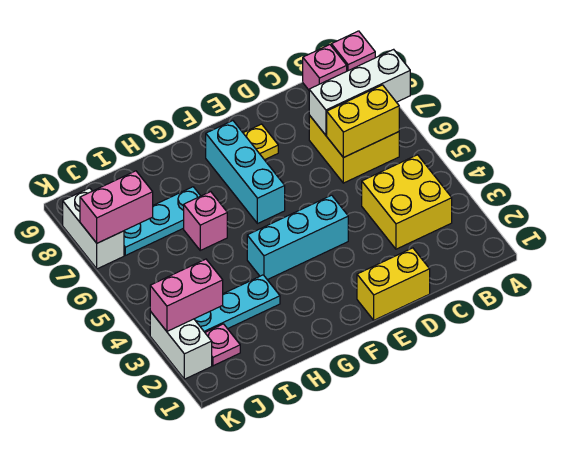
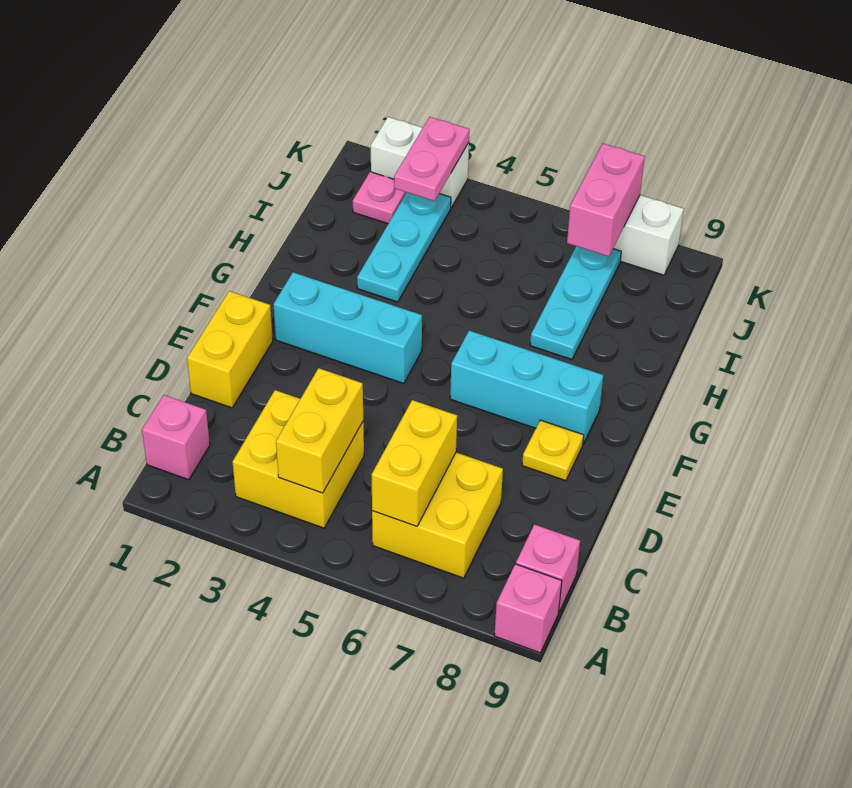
white brick A7:C7 level 2 -> none
none -> yellow brick B4:C4 level 2
cyan brick E4:G4 level 1 -> cyan brick F2:F4 level 1
pink brick H6 level 1 -> pink brick B1 level 1
pink brick J3:K3 level 2 -> pink plate J3:K3 level 2

